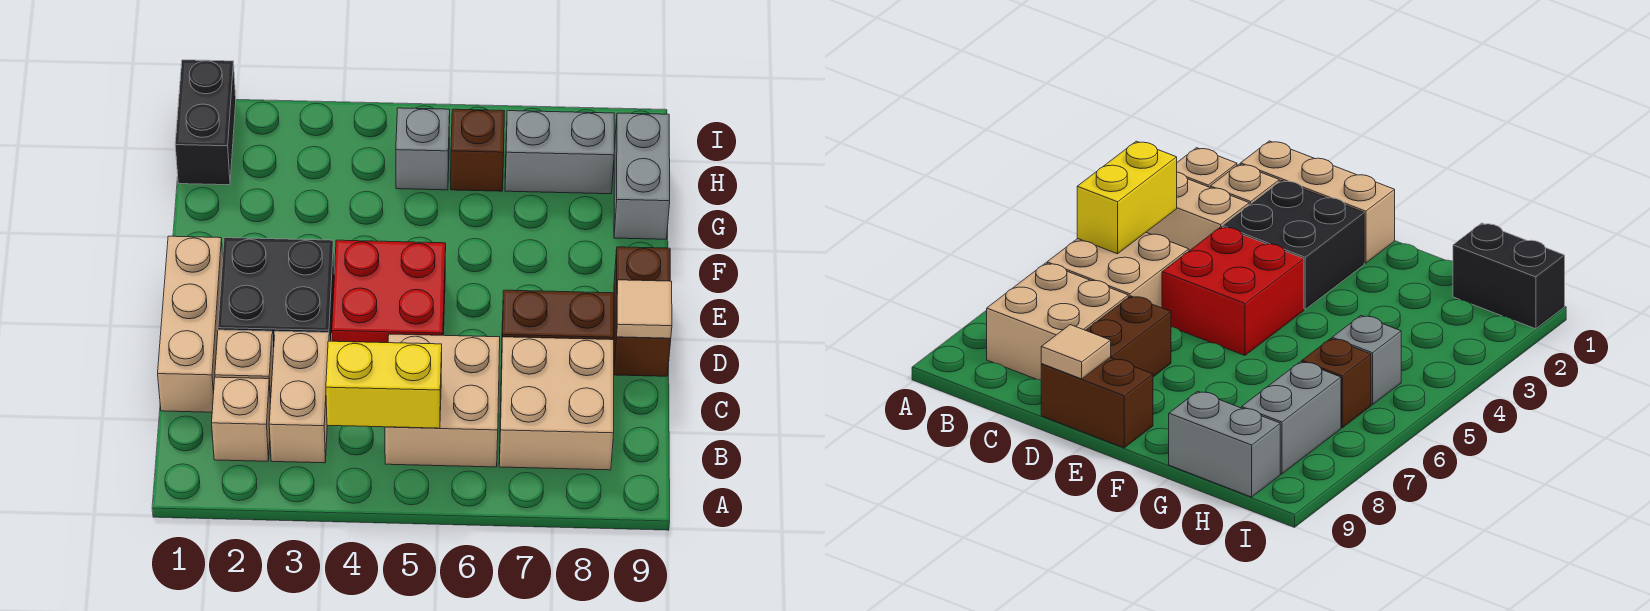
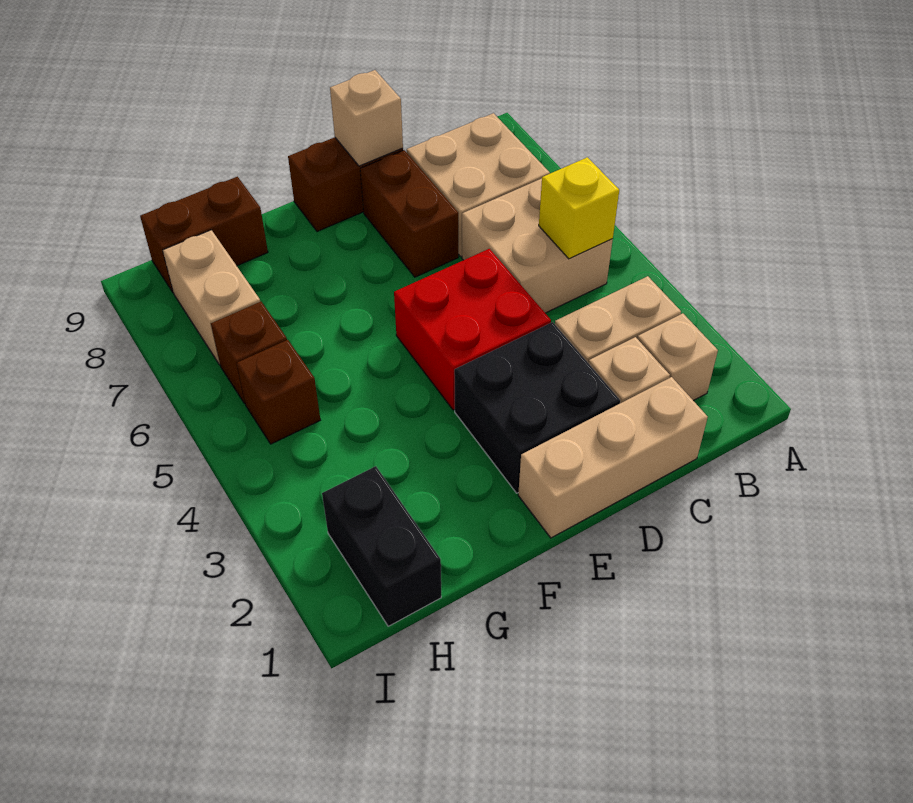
yellow brick B4:B5 level 2 -> yellow brick B5 level 2
tan tile D9 level 2 -> tan brick D9 level 2
grey brick G9:H9 level 1 -> brown brick G9:H9 level 1
black brick H1:I1 level 1 -> black brick H1:H2 level 1
grey brick H5 level 1 -> brown brick H5 level 1
grey brick H7:H8 level 1 -> tan brick H7:H8 level 1

